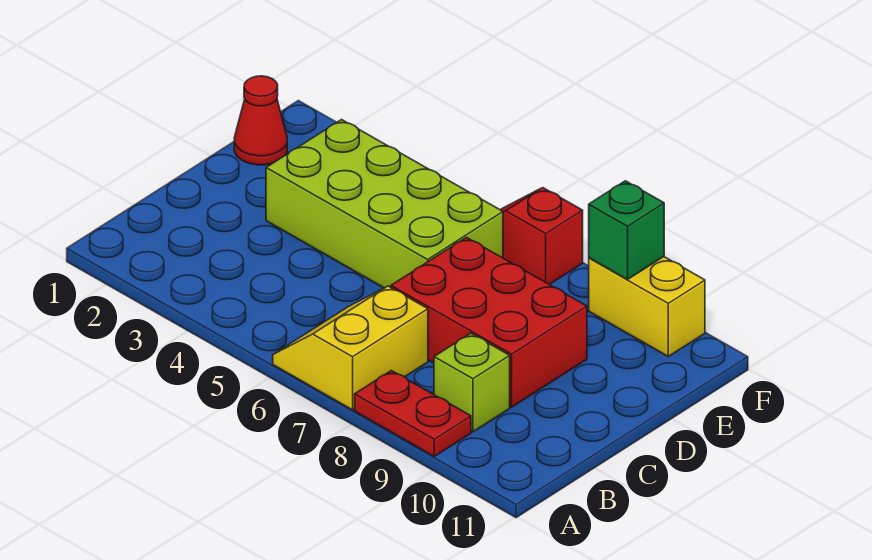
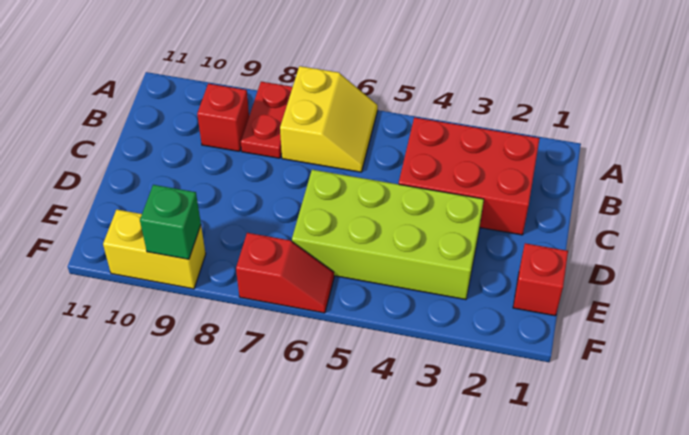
red plate A8:A9 level 1 -> red plate A8:B8 level 1
lime brick B9 level 1 -> red brick B9 level 1
red brick C7:D9 level 1 -> red brick B2:C4 level 1
red cone E1 level 1 -> red brick E1 level 1

